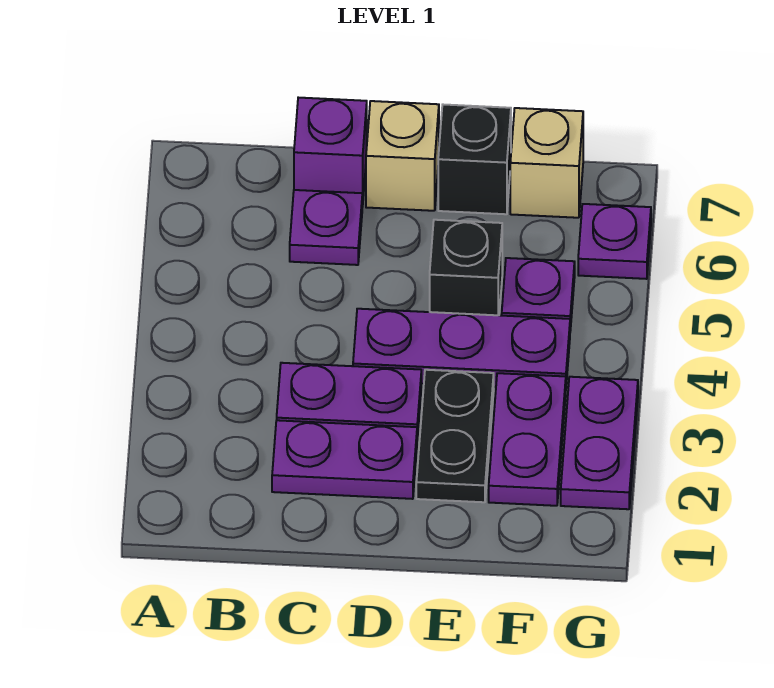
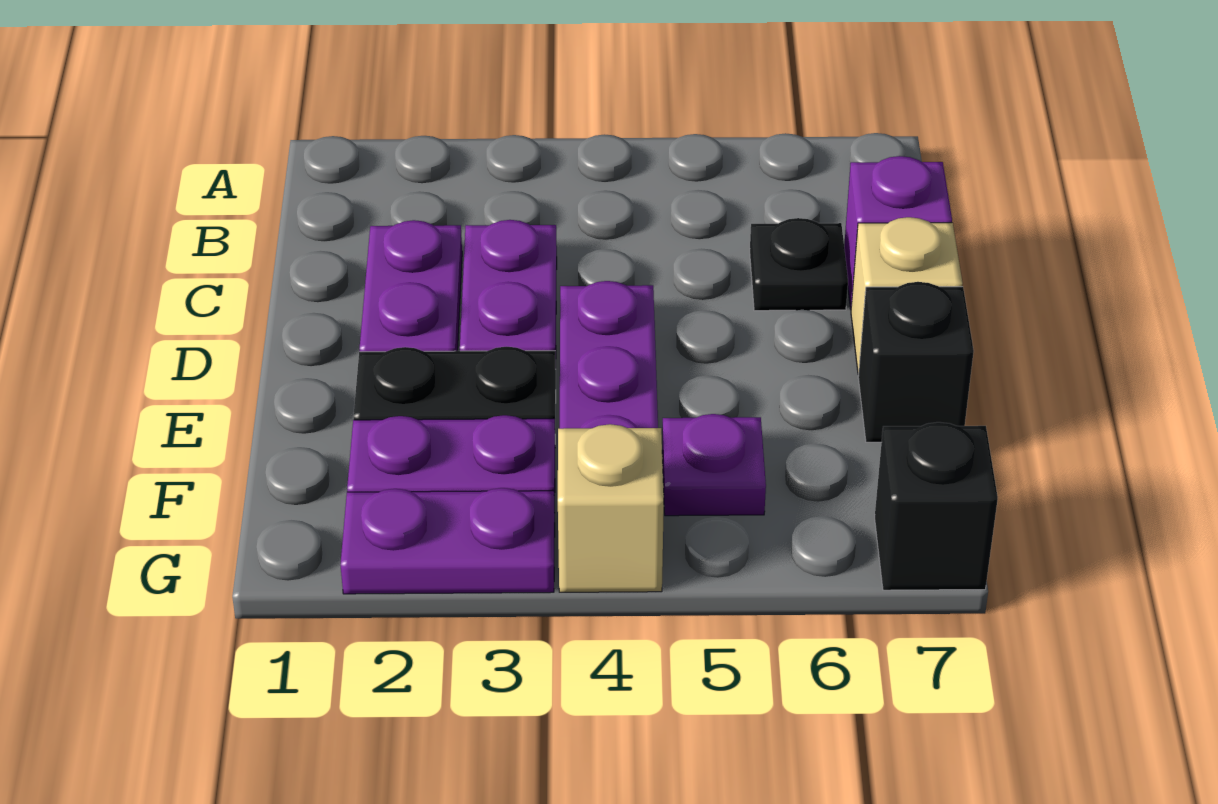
purple plate C6 level 1 -> black plate C6 level 1
black brick E5 level 1 -> black brick G7 level 1
tan brick F7 level 1 -> tan brick G4 level 1
purple plate G6 level 1 -> none

